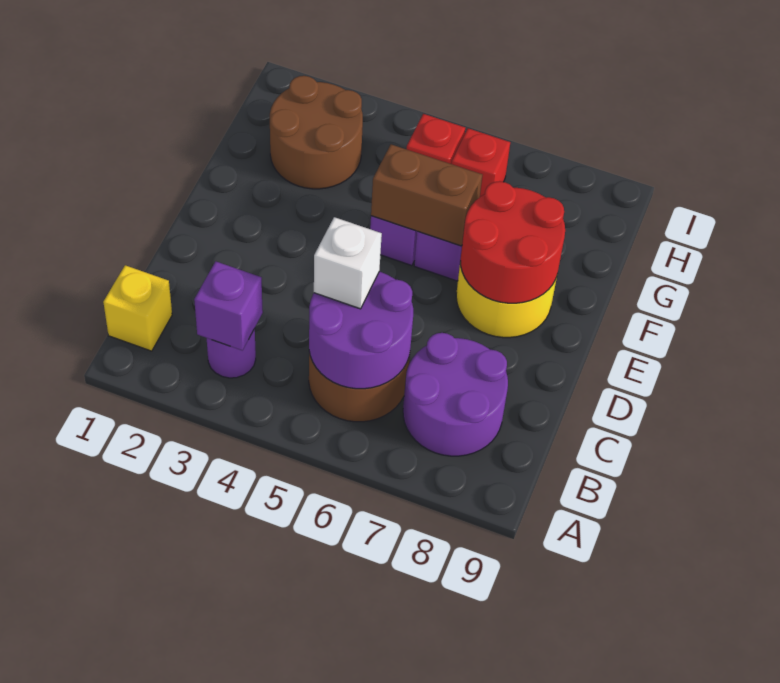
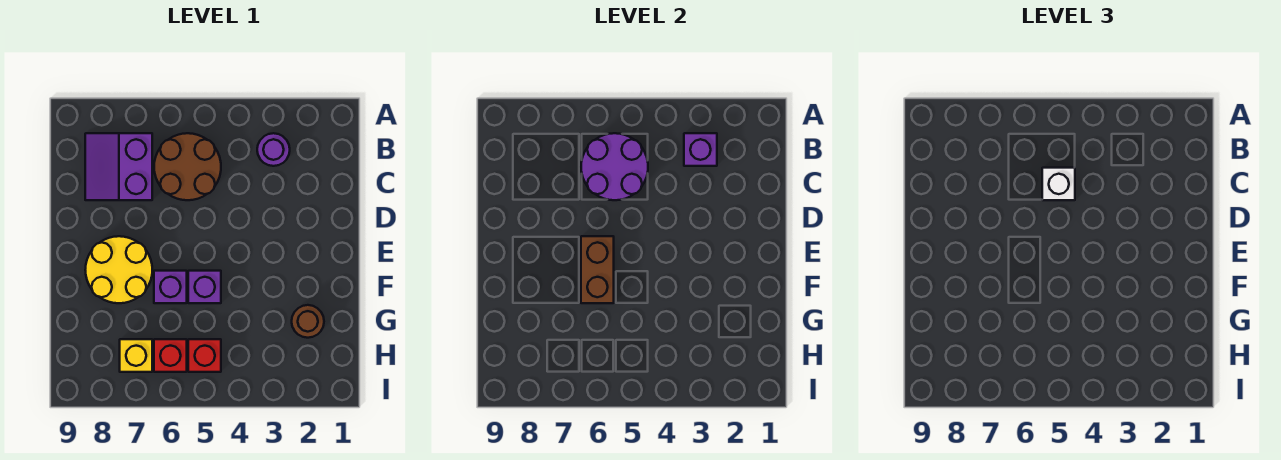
yellow brick B1 level 1 -> yellow brick H7 level 1
purple round brick B7:C8 level 1 -> purple slope B7:C8 level 1 top 7
red round brick E7:F8 level 2 -> none
brown brick F5:F6 level 2 -> brown brick E6:F6 level 2
brown round brick G2:H3 level 1 -> brown round brick G2 level 1

